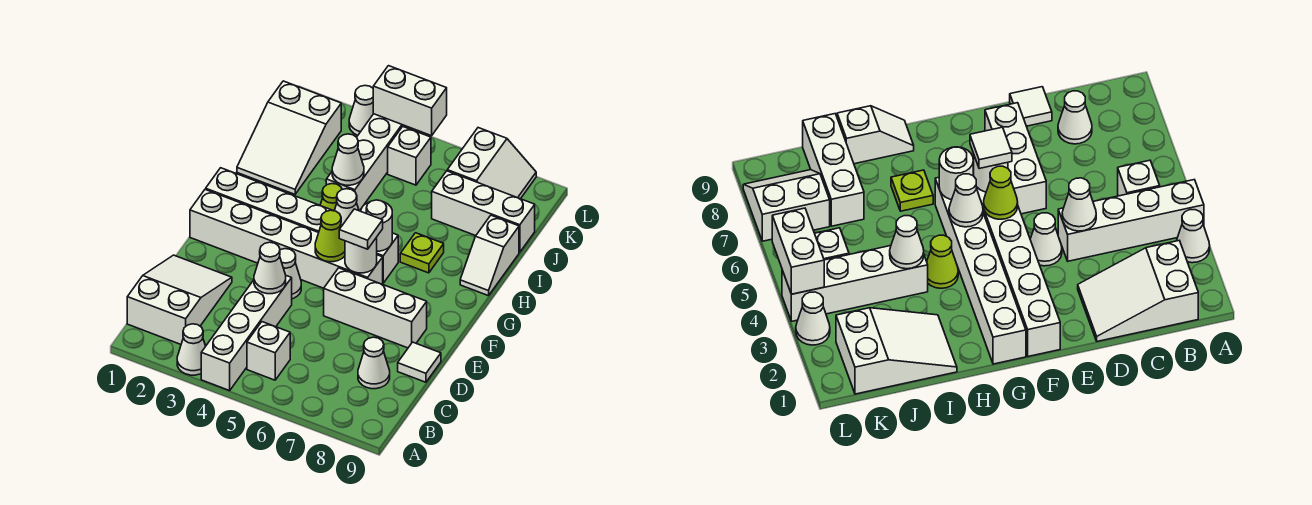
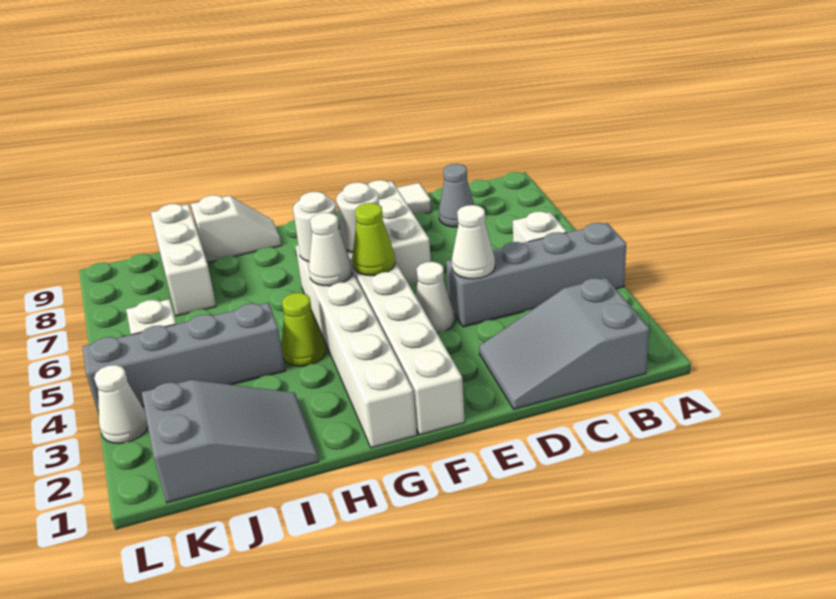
white cone A3 level 1 -> none
white brick A4:D4 level 1 -> grey brick A4:D4 level 1
white slope B1:D2 level 1 top B -> grey slope B1:D2 level 1 top B
white cone C8 level 1 -> grey cone C8 level 1
white tile F6 level 3 -> none
lime plate H7 level 1 -> none
white slope I1:K2 level 1 top K -> grey slope I1:K2 level 1 top K
white brick I4:L4 level 1 -> grey brick I4:L4 level 1
white cone I4 level 2 -> none
white slope K7:L8 level 1 top 7 -> none
white brick L4:L5 level 2 -> none

